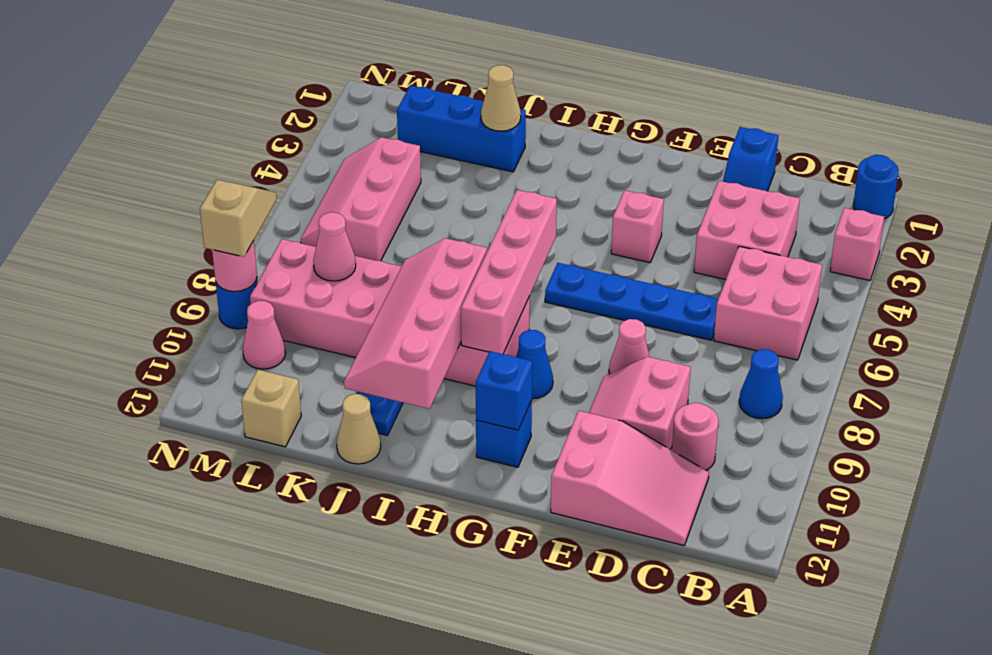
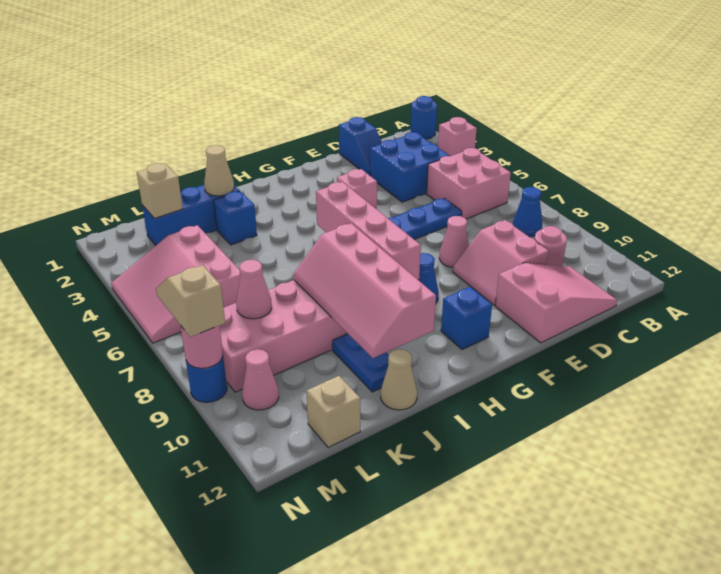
pink brick C3:D4 level 1 -> blue brick C3:D4 level 1
blue brick G11 level 2 -> blue brick J3 level 1
none -> tan brick L2 level 2
pink slope L4:M6 level 1 top L -> pink slope L4:N6 level 1 top L

